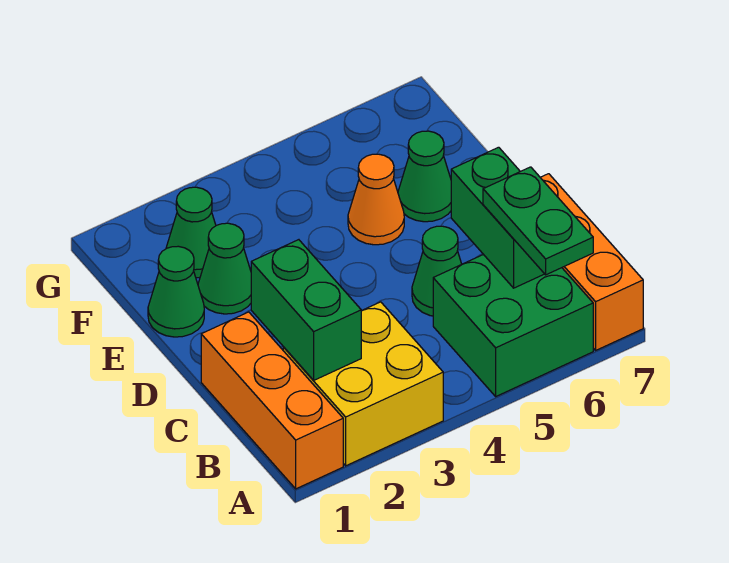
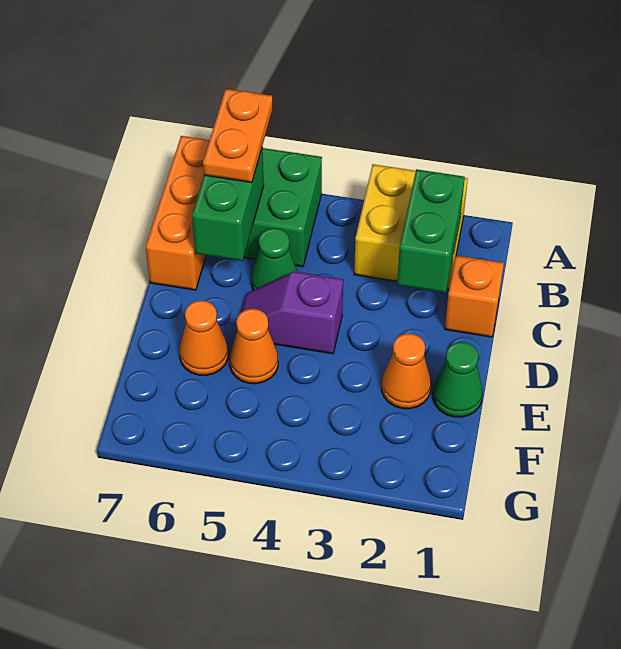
orange brick A1:C1 level 1 -> orange brick C1 level 1
green plate A6:B6 level 3 -> orange plate A6:B6 level 3
none -> purple slope D4:D5 level 1 top 4
green cone E2 level 1 -> orange cone E2 level 1
green cone E6 level 1 -> orange cone E6 level 1
green cone F2 level 1 -> none

